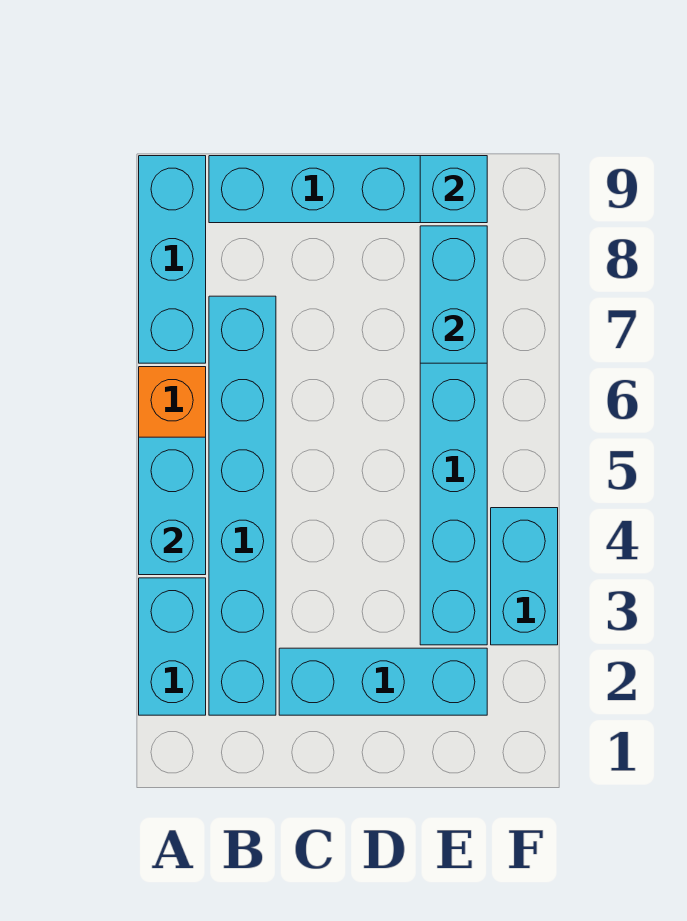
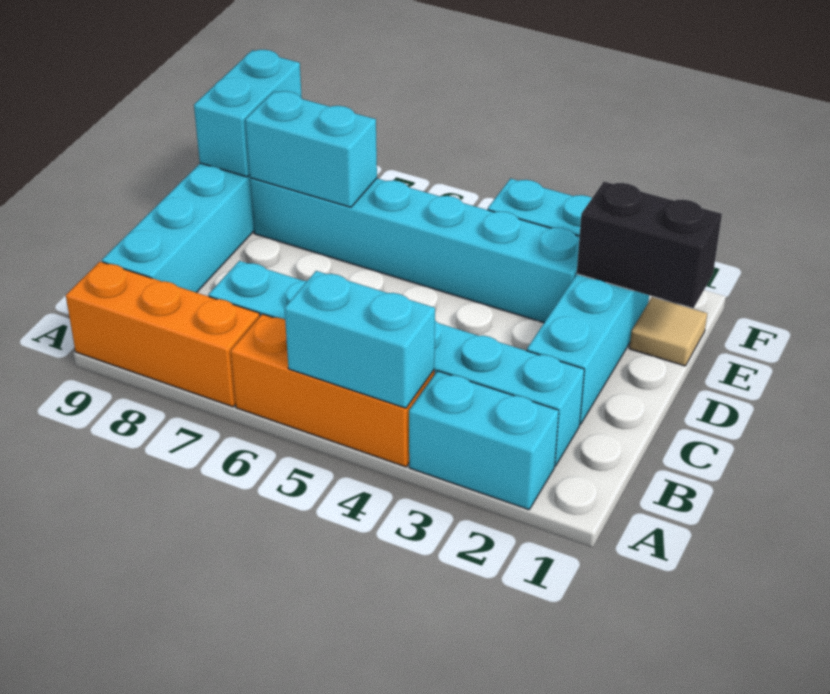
cyan brick A7:A9 level 1 -> orange brick A7:A9 level 1
none -> tan tile E1 level 1
none -> black brick E1:E2 level 2
cyan brick E9 level 2 -> cyan brick E9:F9 level 2

